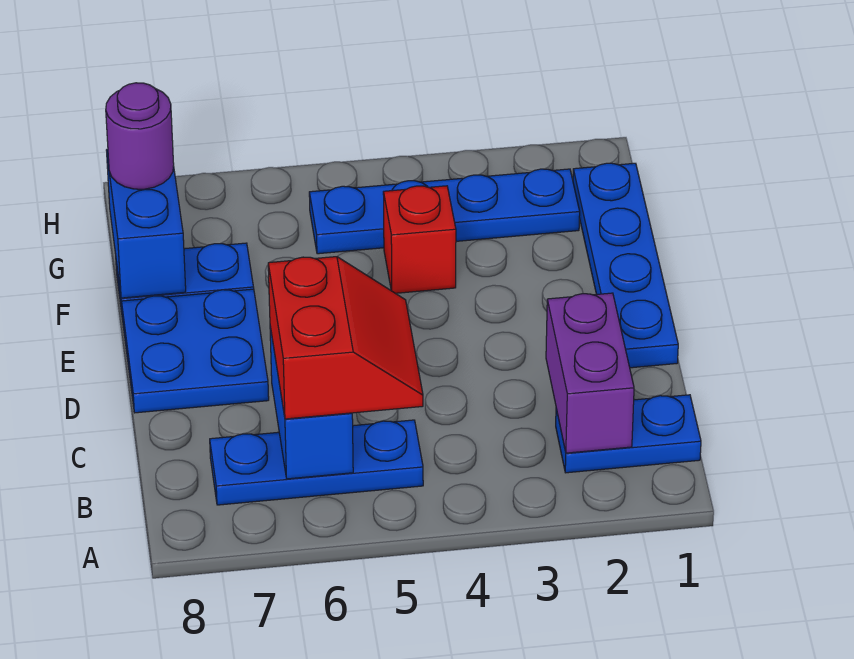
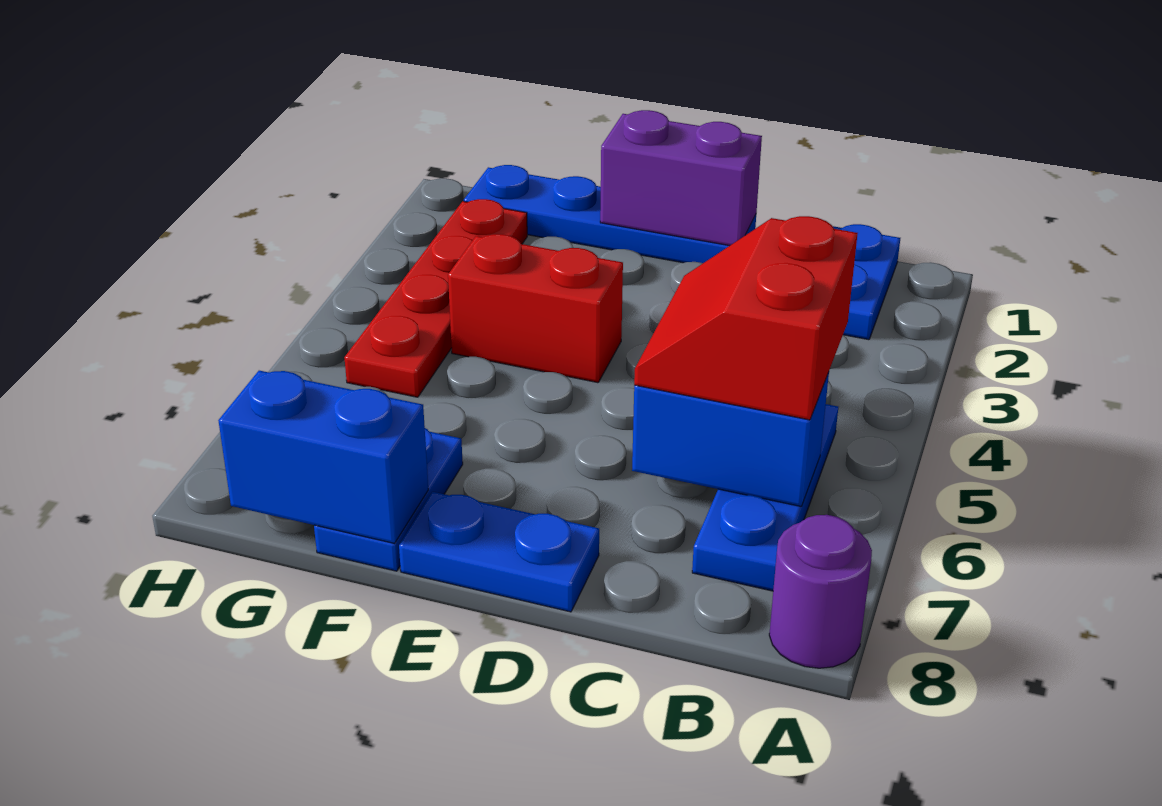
purple brick B2:C2 level 2 -> purple brick D1:E1 level 2
red slope B5:C6 level 3 top 6 -> red slope B5:C6 level 3 top B
blue plate D7:E8 level 1 -> blue plate D8:E8 level 1
red brick F4 level 1 -> red brick E4:F4 level 1
blue plate G2:G5 level 1 -> red plate G2:G5 level 1
purple round brick G8 level 3 -> purple round brick A8 level 1

